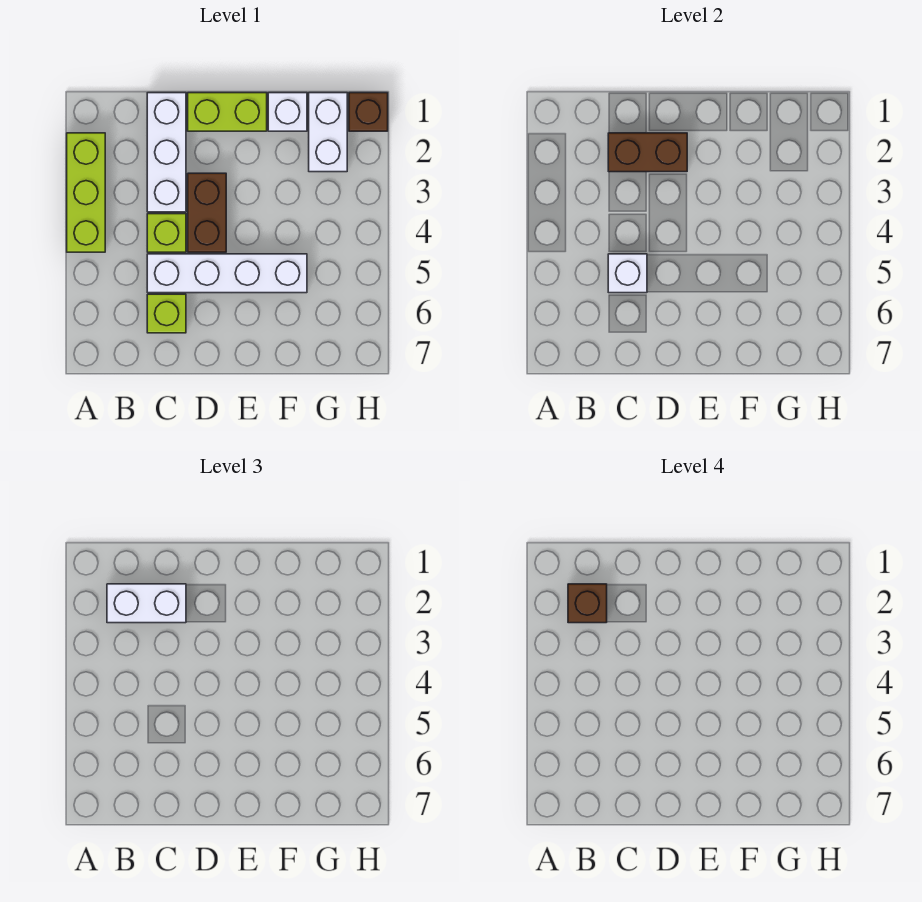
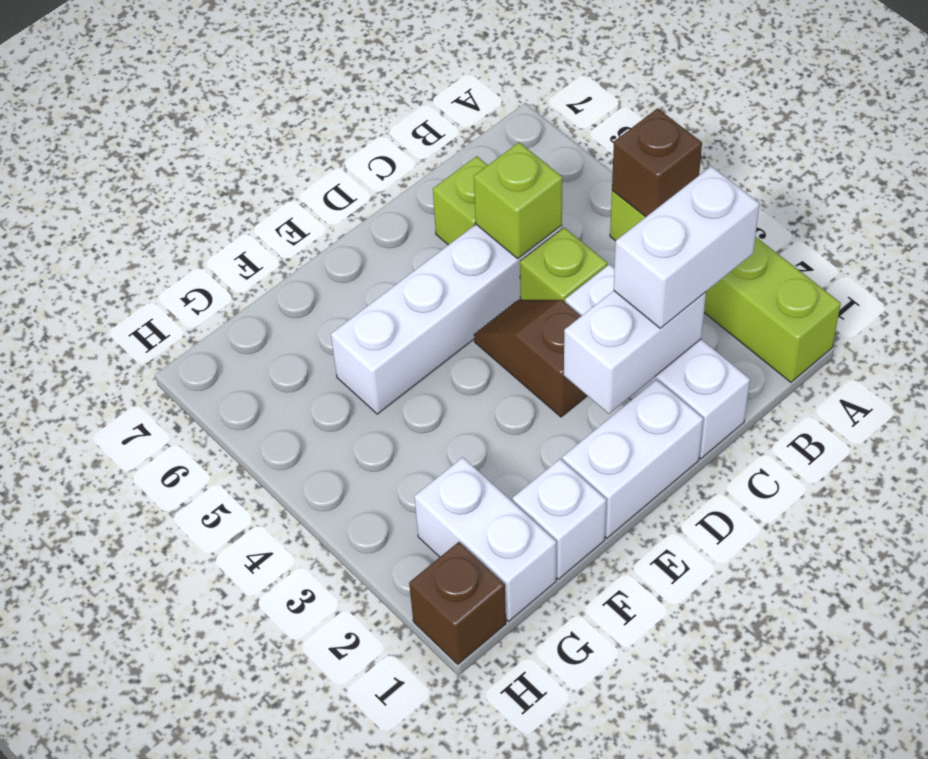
lime brick A2:A4 level 1 -> lime brick A1:A4 level 1
brown brick B2 level 4 -> brown brick A4 level 2
brown brick C2:D2 level 2 -> white brick C2:D2 level 2
white brick C5 level 2 -> lime brick C5 level 2
lime brick D1:E1 level 1 -> white brick D1:E1 level 1
brown brick D3:D4 level 1 -> brown slope D3:D4 level 1 top 3

